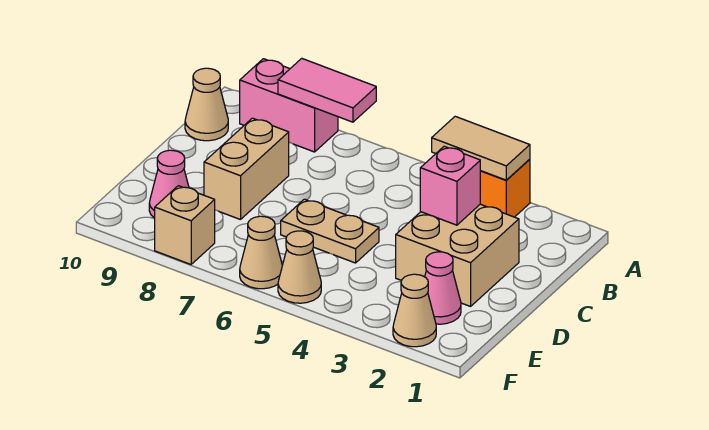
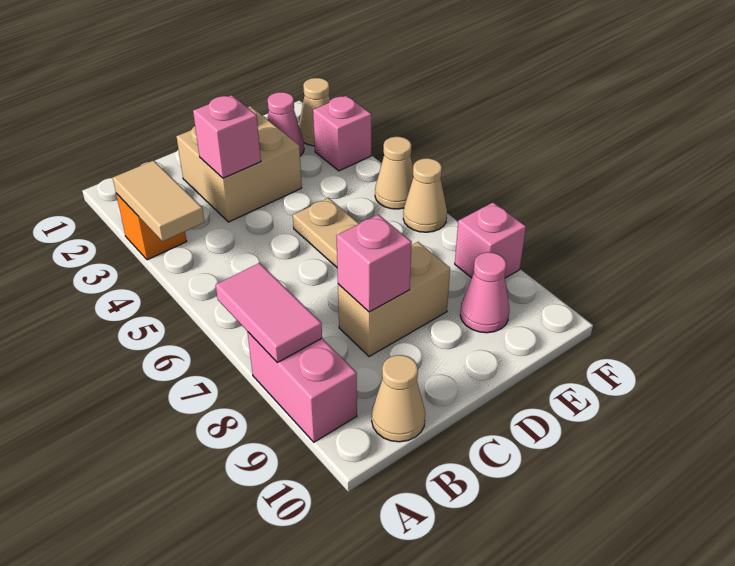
none -> pink brick C8 level 2
none -> pink brick F3 level 1
tan brick F8 level 1 -> pink brick F8 level 1

